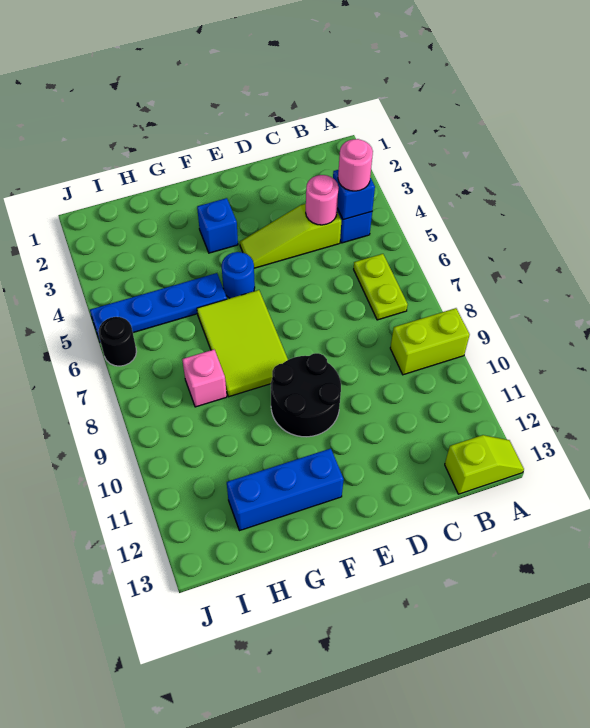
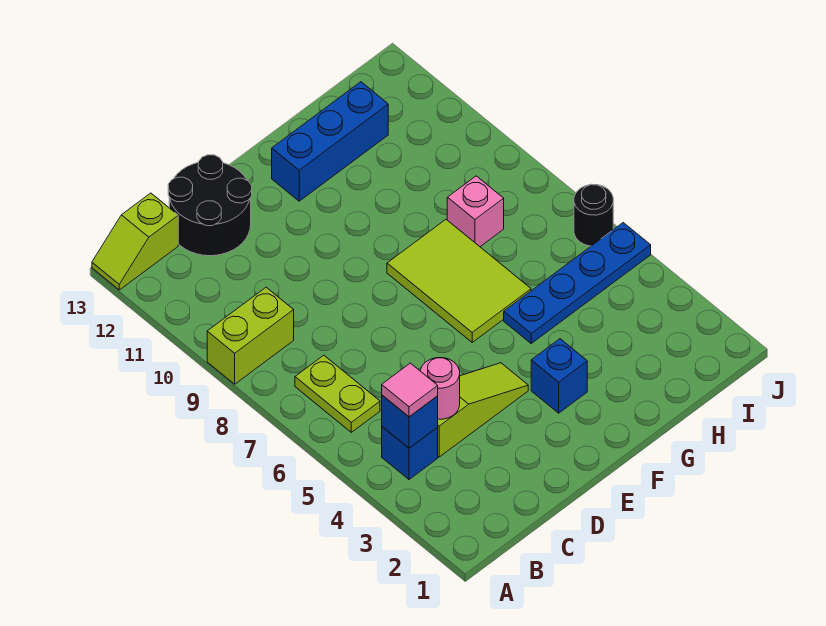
pink round brick B4 level 3 -> pink tile B4 level 3
black round brick E9:F10 level 1 -> black round brick C12:D13 level 1
blue round brick F5 level 1 -> none

